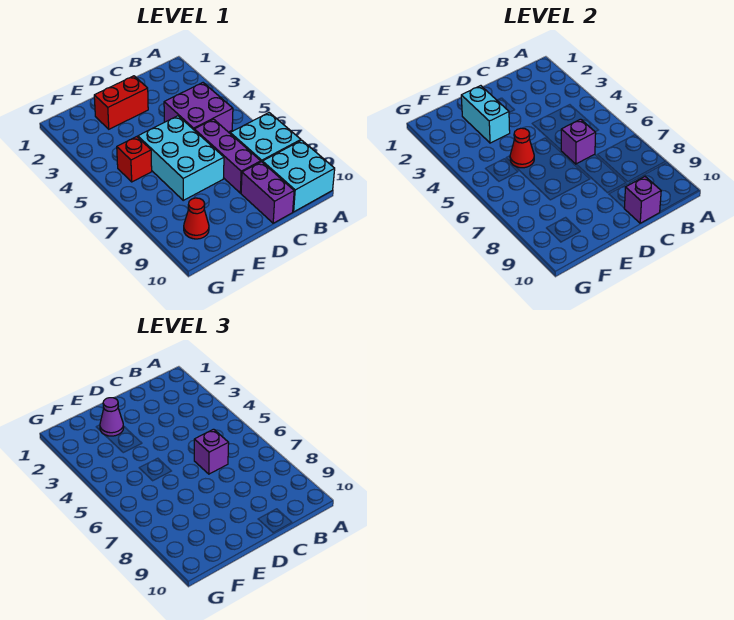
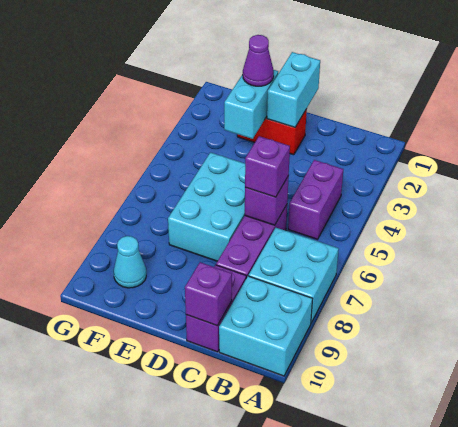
purple brick B4:C5 level 1 -> purple brick B4:B5 level 1
none -> cyan brick D1:D2 level 2
red cone E5 level 2 -> none
red brick F5 level 1 -> none
red cone F9 level 1 -> cyan cone F9 level 1

